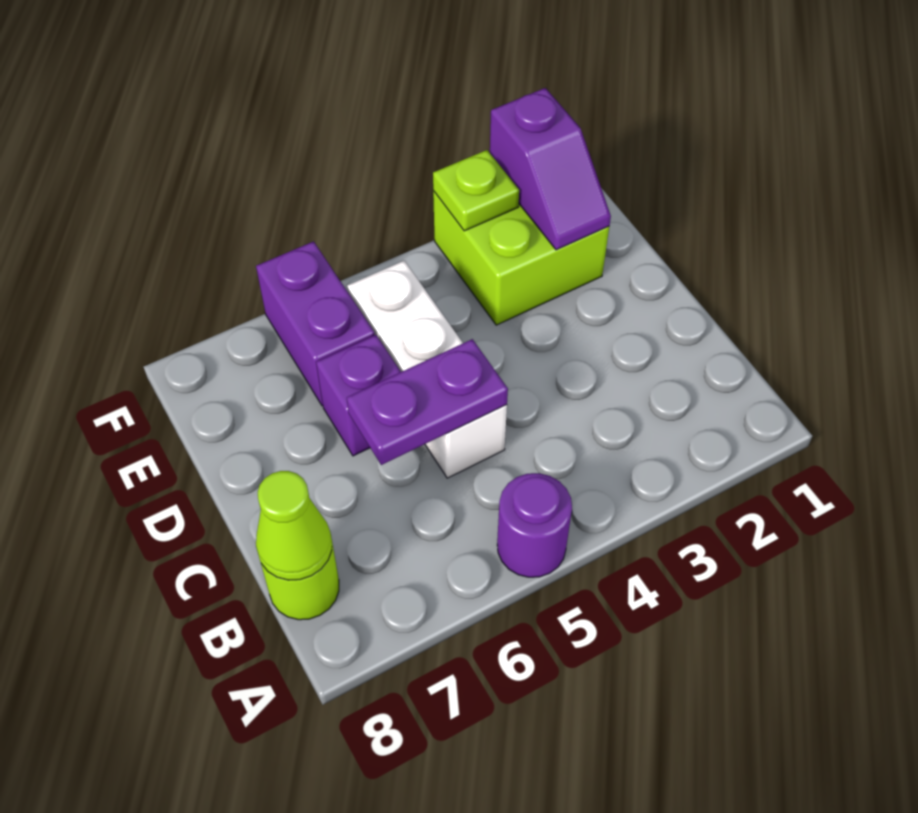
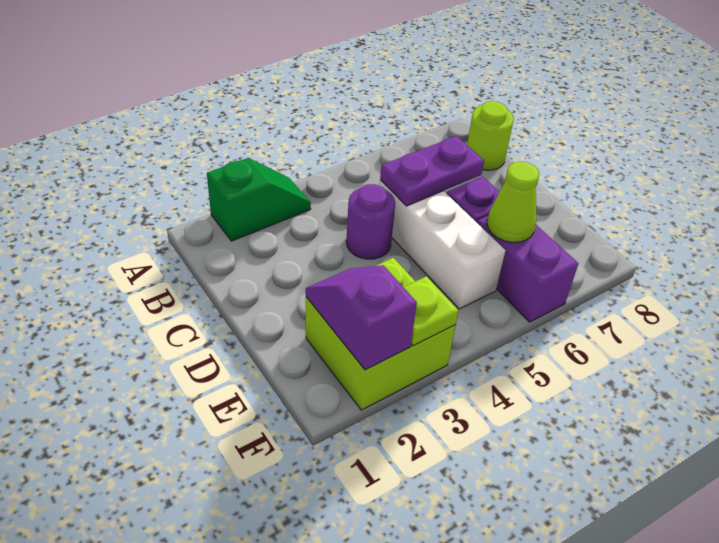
none -> green slope A2:A3 level 1 top 2
purple round brick A5 level 1 -> purple round brick C4 level 1
lime cone B8 level 2 -> lime cone E6 level 2

